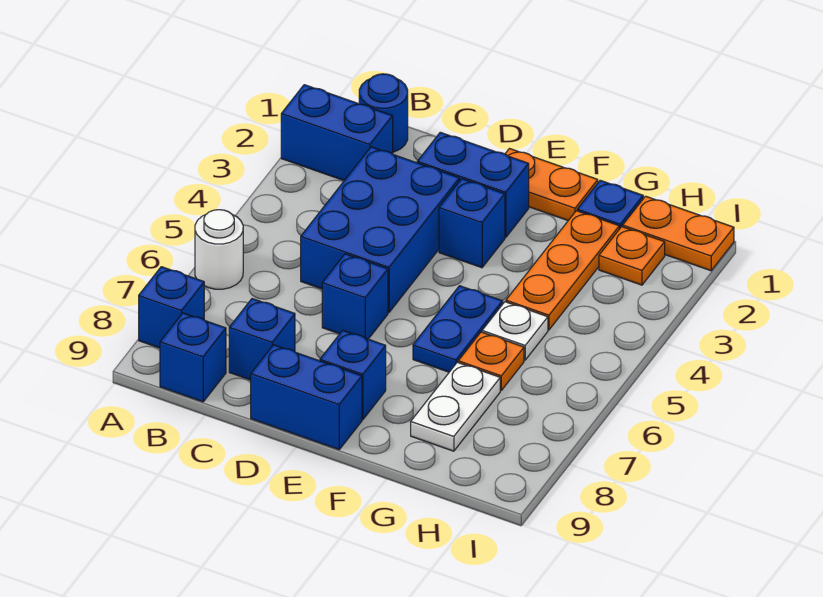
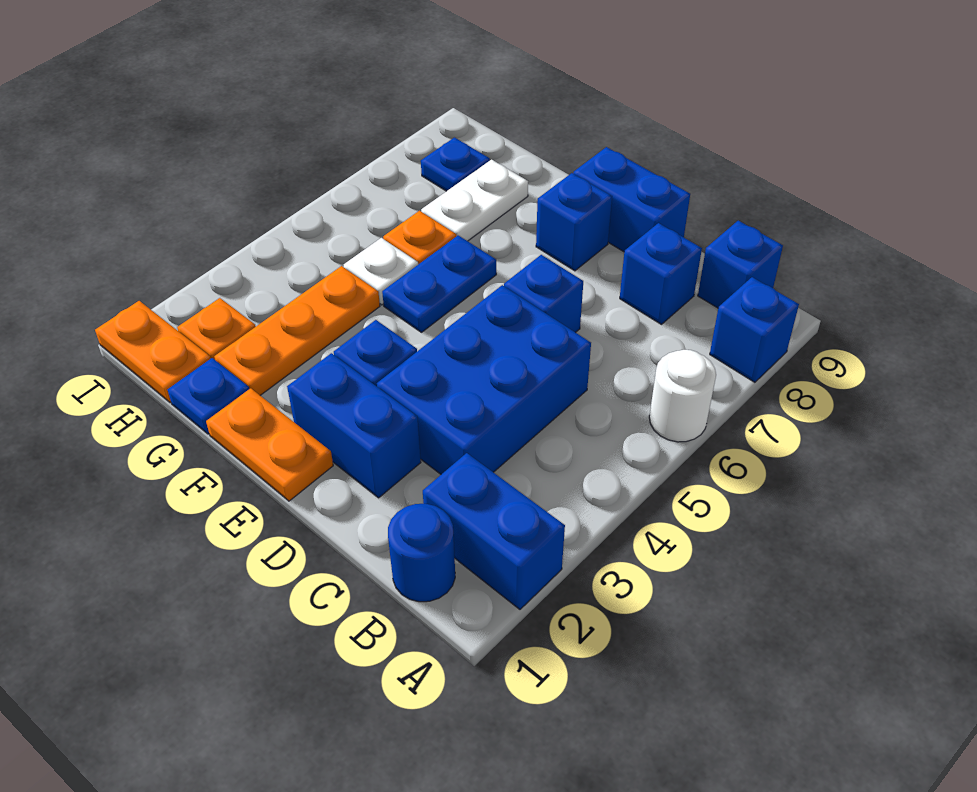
none -> blue plate H8 level 1

